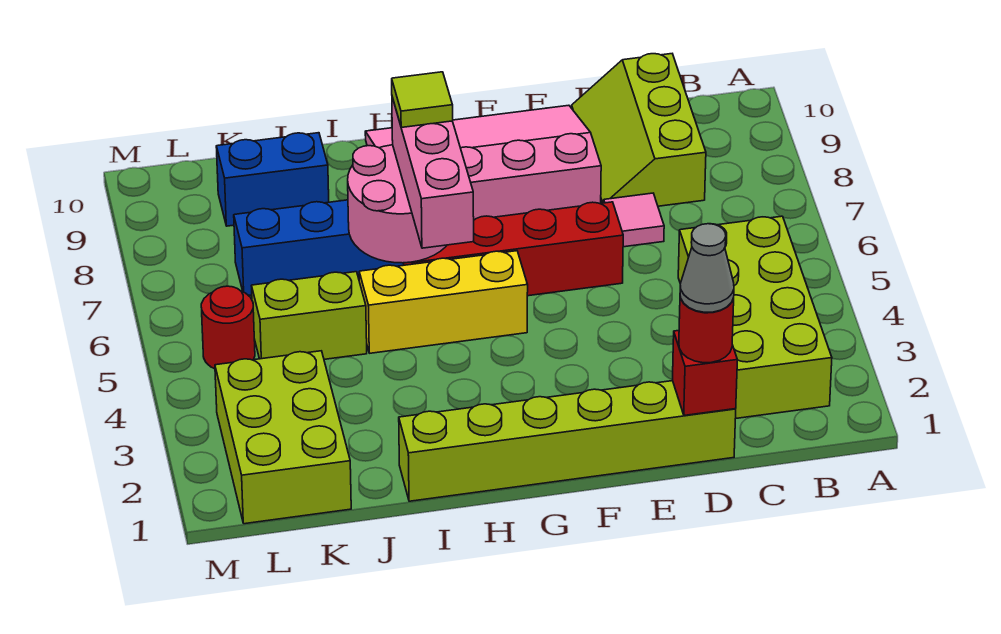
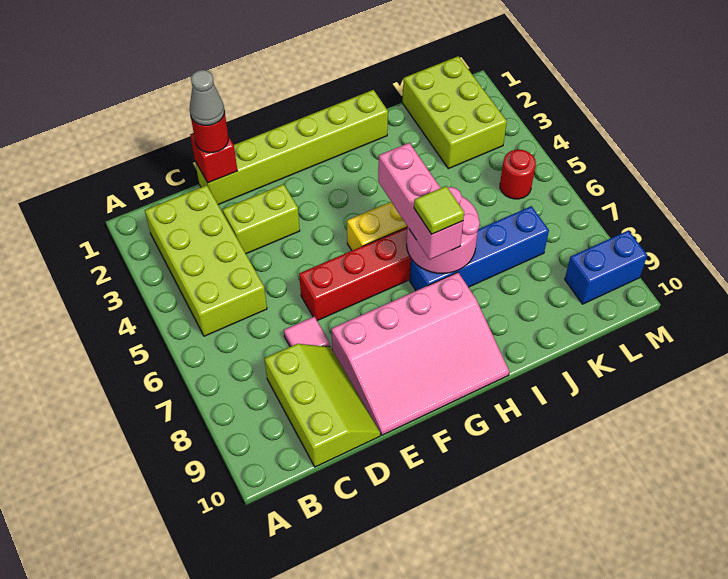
lime brick J5:K5 level 1 -> lime brick D3:E3 level 1
blue brick J9:K9 level 1 -> blue brick L9:M9 level 1

